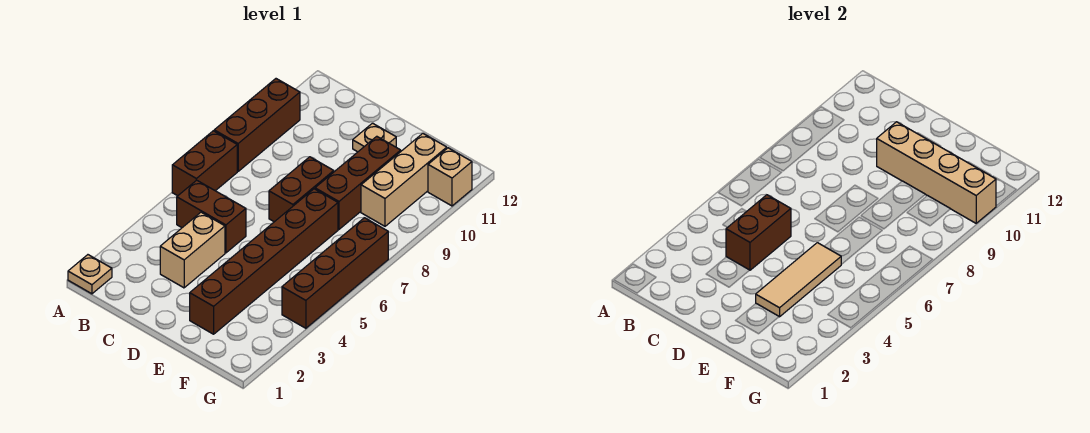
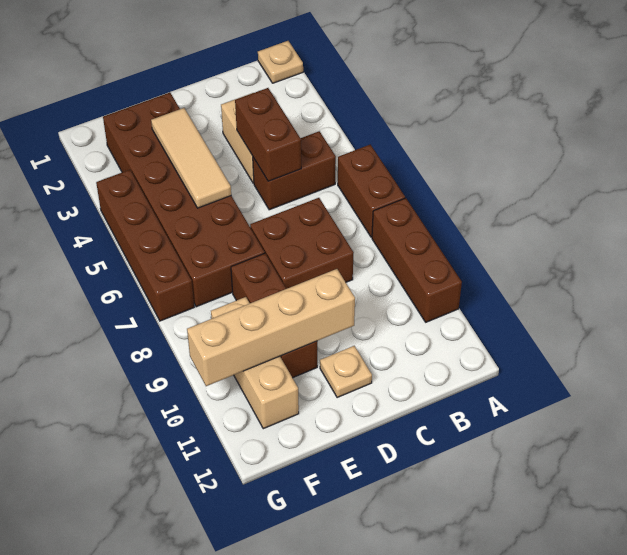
brown brick D7:D8 level 1 -> brown brick C7:D8 level 1
brown brick E2:E7 level 1 -> brown brick E2:F7 level 1
tan brick G11 level 1 -> none

